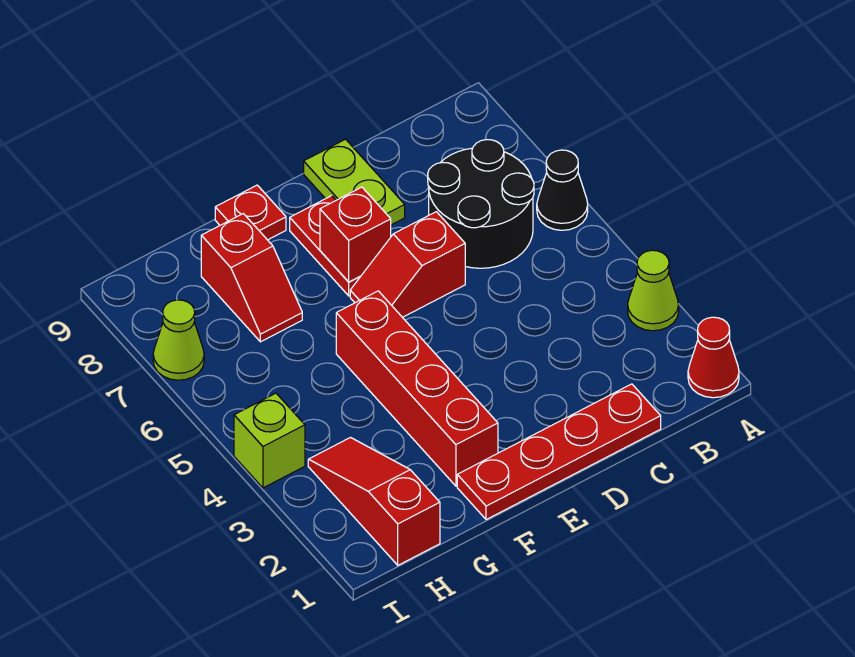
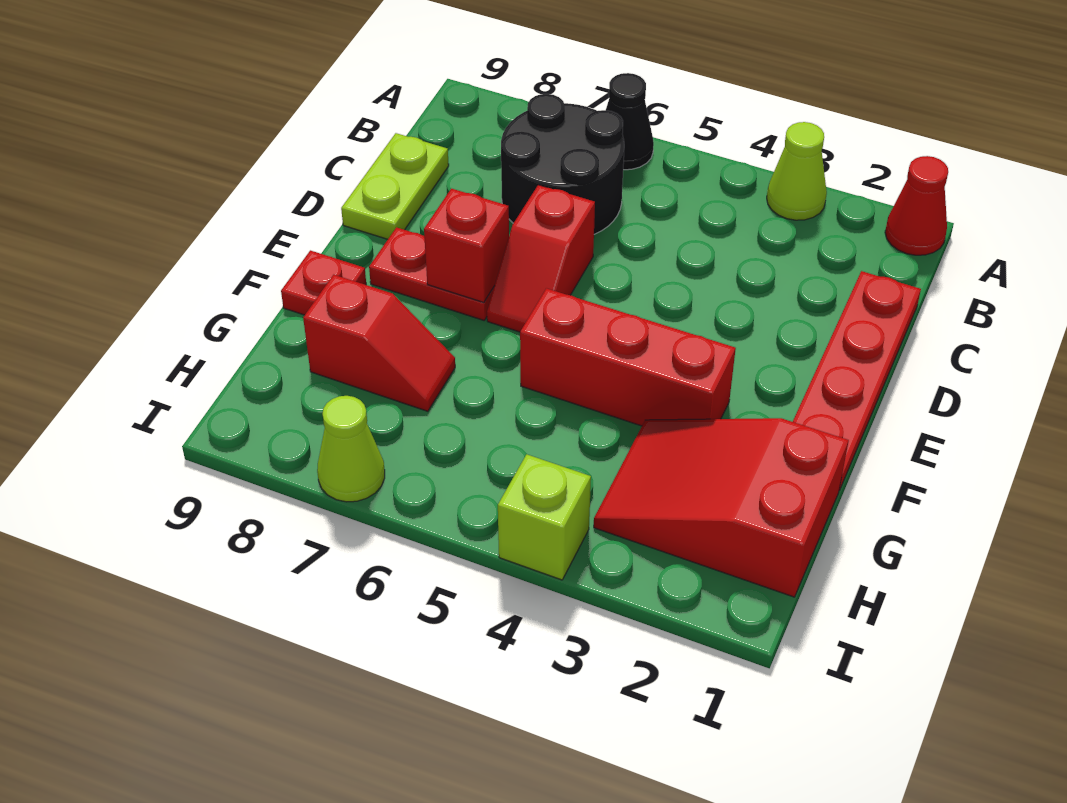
lime plate D8:D9 level 1 -> lime plate C9:D9 level 1
red brick F2:F5 level 1 -> red brick F3:F5 level 1
red slope H1:H3 level 1 top 1 -> red slope G1:H3 level 1 top 1

